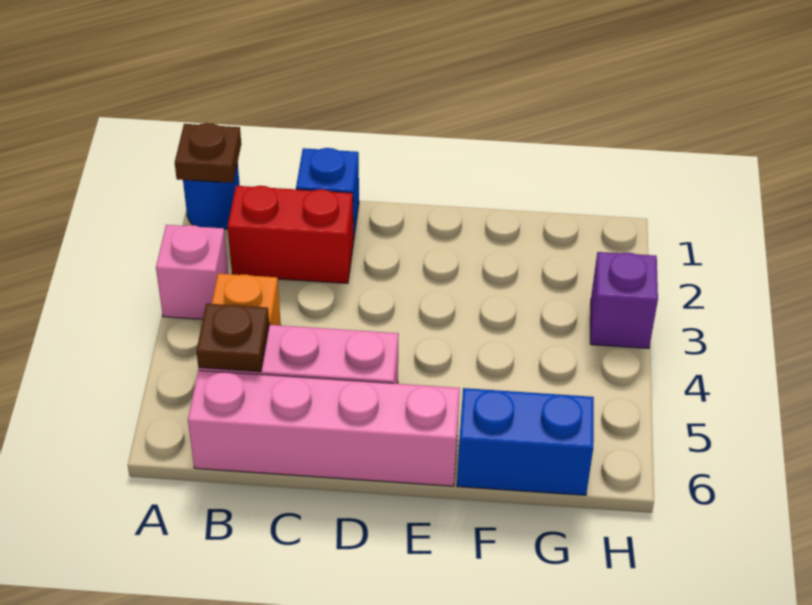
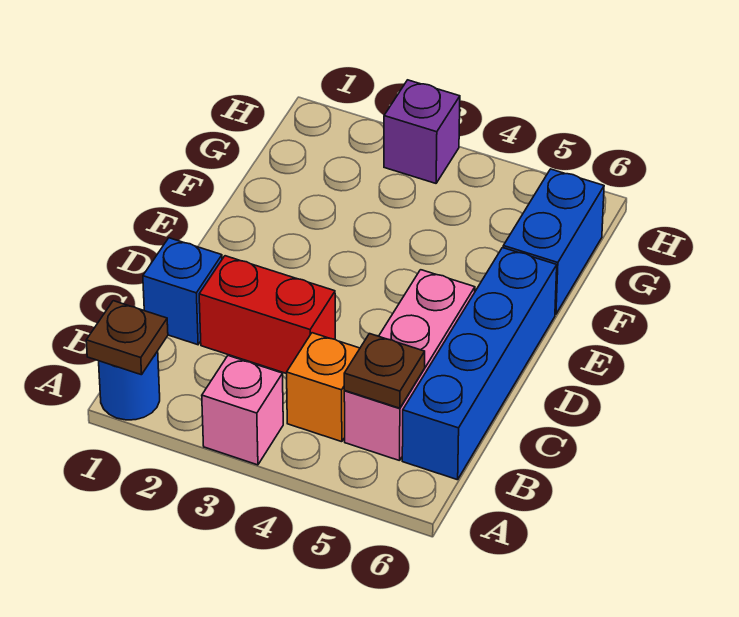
red brick B2:C2 level 1 -> red brick C2:C3 level 1
pink brick B6:E6 level 1 -> blue brick B6:E6 level 1

